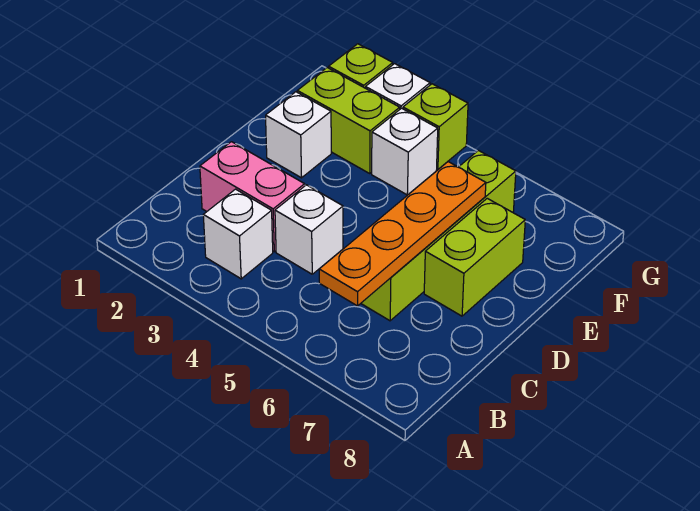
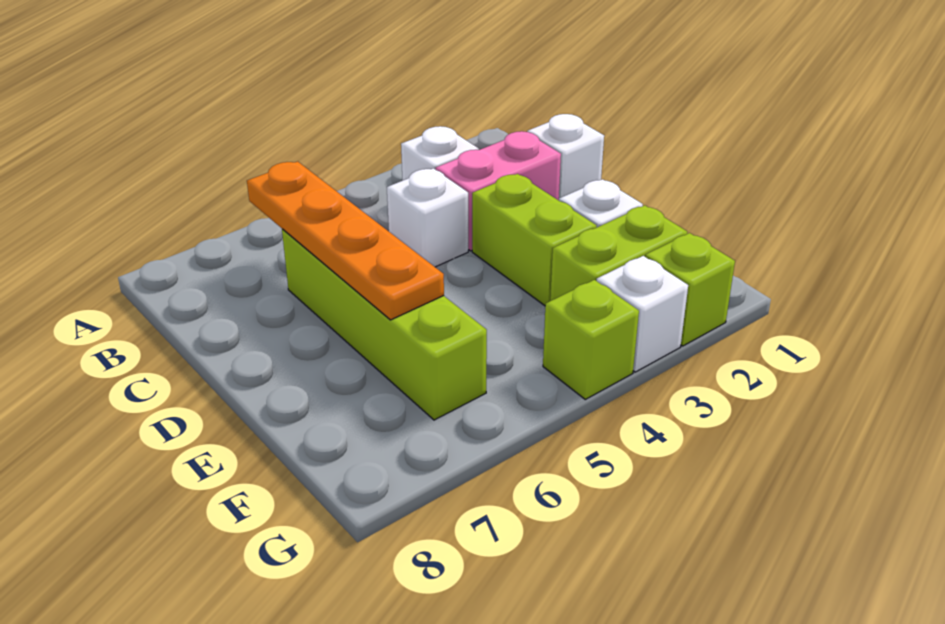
lime brick D7:E7 level 1 -> lime brick D3:E3 level 1
white brick F4 level 1 -> white brick C1 level 1

